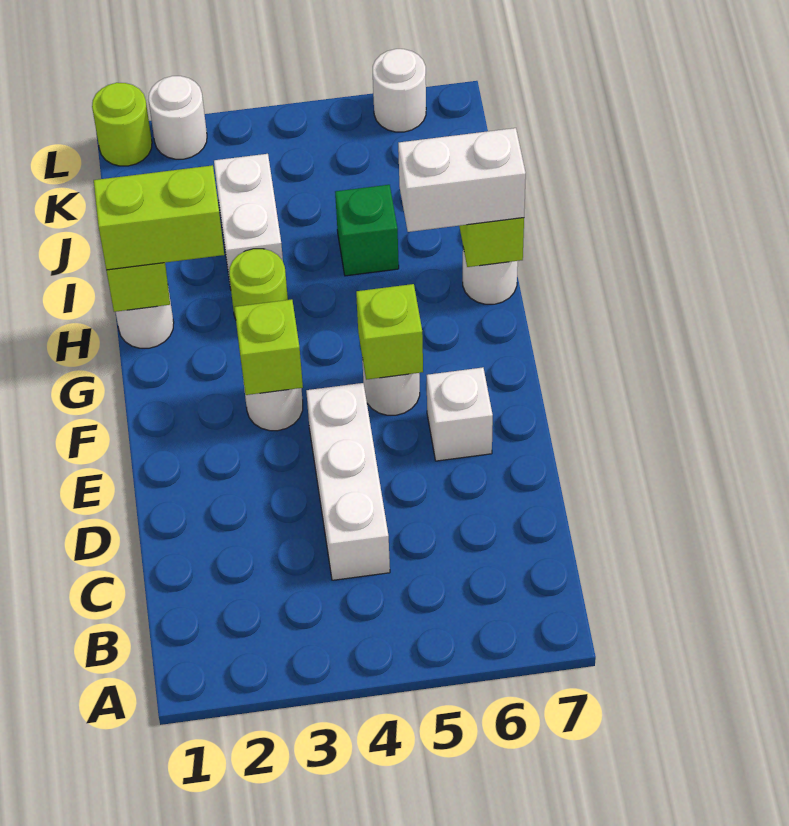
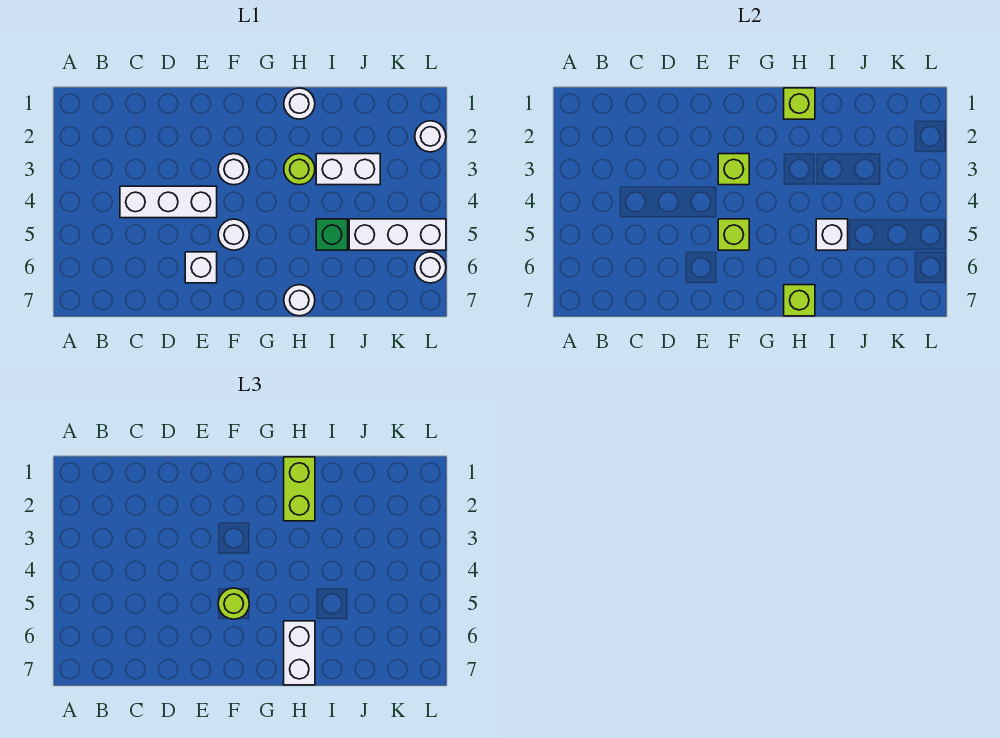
none -> white brick I5 level 2
none -> white brick J5:L5 level 1
lime round brick L1 level 1 -> lime round brick F5 level 3

